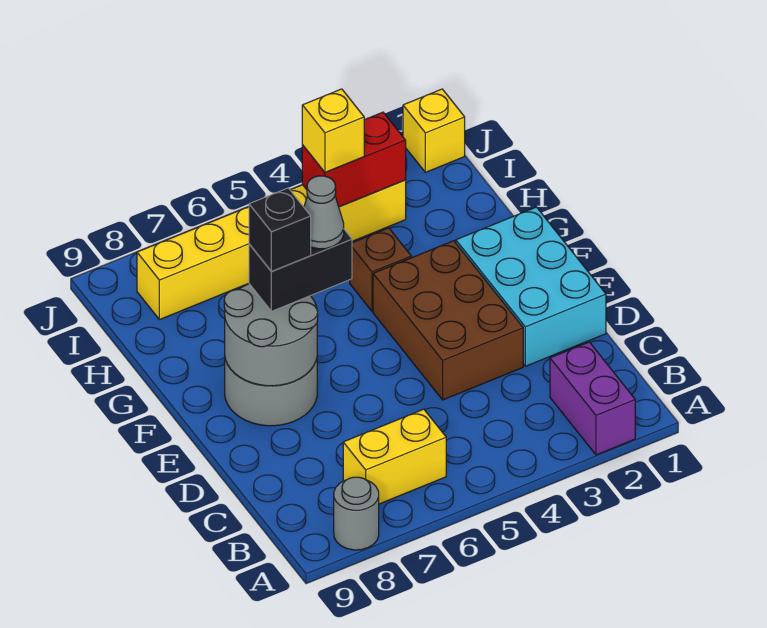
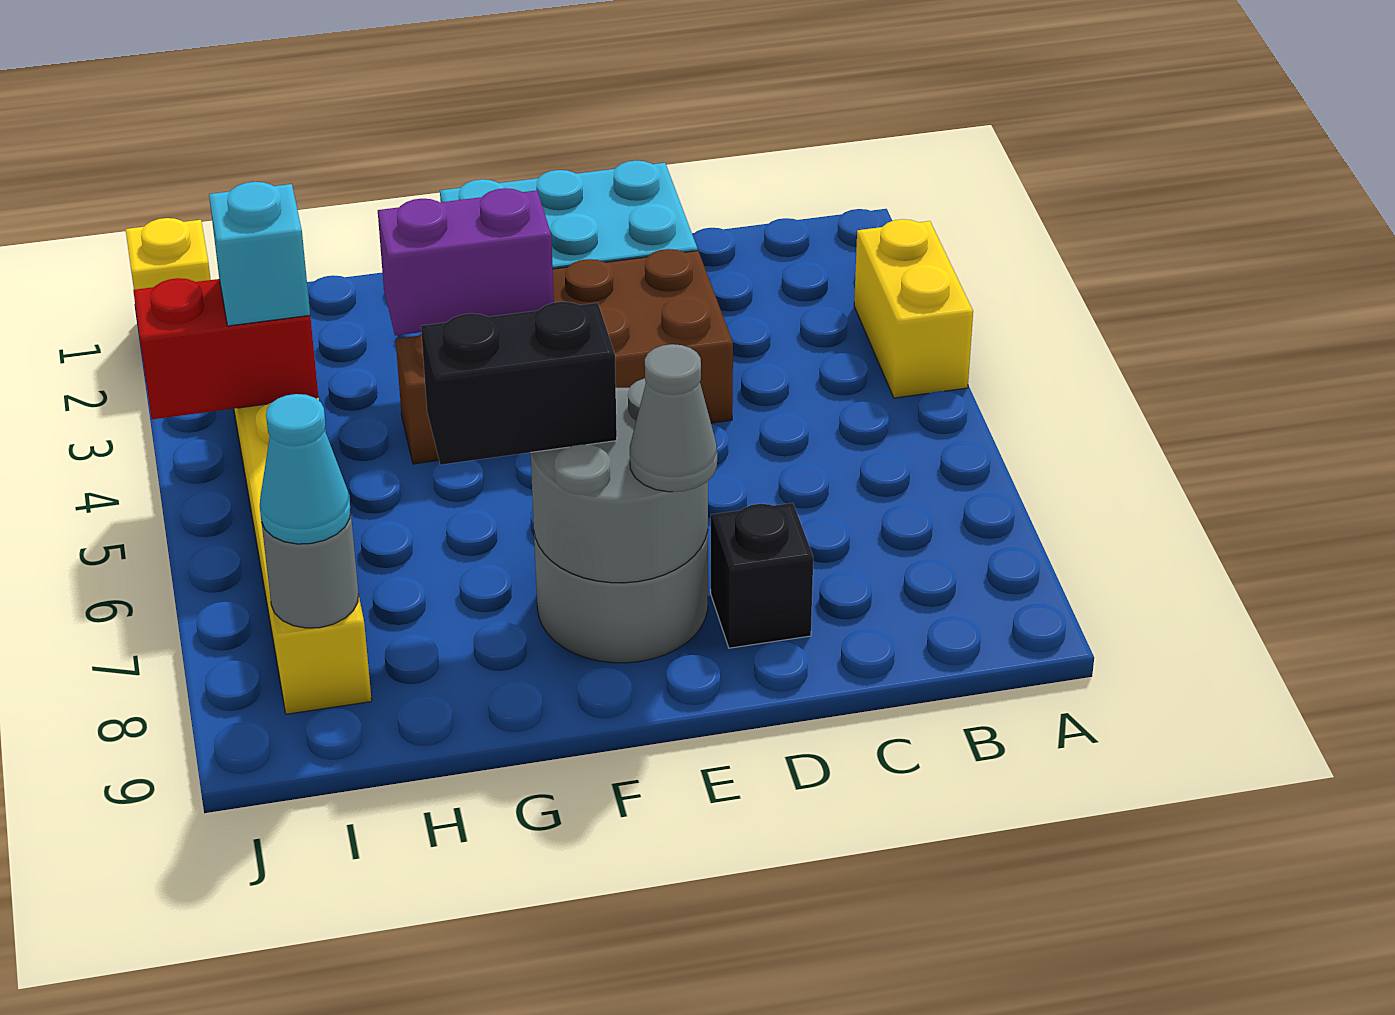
purple brick A2:B2 level 1 -> purple brick F3:G3 level 2
grey round brick A8 level 1 -> grey round brick I8 level 2
yellow brick B6:B7 level 1 -> yellow brick A3:A4 level 1
black brick F6:F7 level 3 -> black brick F7:G7 level 3
grey cone F6 level 4 -> grey cone E8 level 3
black brick F7 level 4 -> black brick D8 level 1
red brick I3:I4 level 2 -> red brick I4:J4 level 2
yellow brick I4 level 3 -> cyan brick I4 level 3
none -> cyan cone I8 level 3

